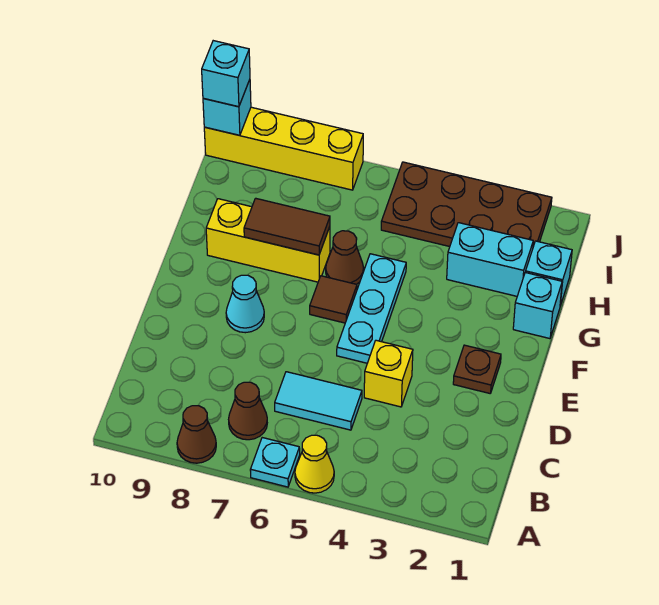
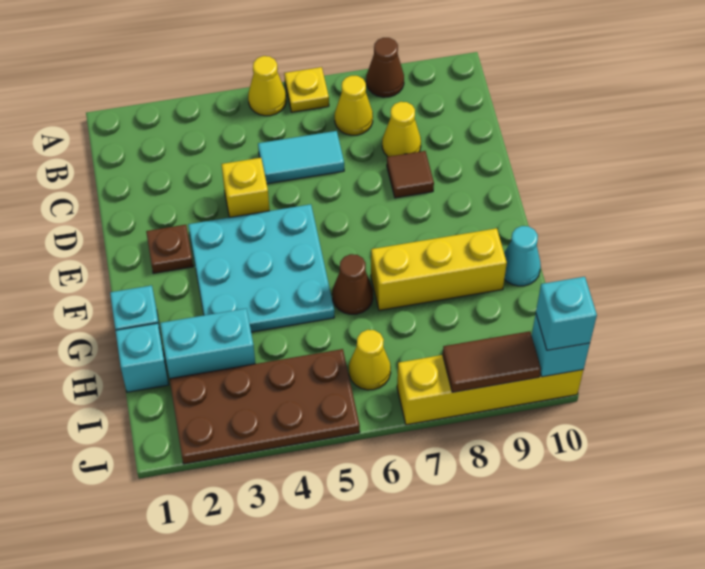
cyan plate A6 level 1 -> yellow plate A6 level 1
brown cone B7 level 1 -> yellow cone B7 level 1
none -> yellow cone C8 level 1
cyan plate E5:G5 level 1 -> cyan plate E3:G5 level 1
cyan cone E8 level 1 -> cyan cone G10 level 1
brown tile F6 level 1 -> brown tile D8 level 1
brown tile G7:G8 level 2 -> brown tile J8:J9 level 2
none -> yellow cone I6 level 1

